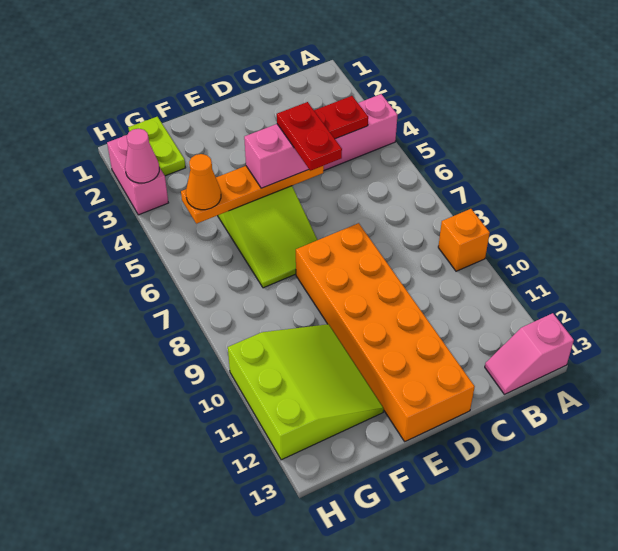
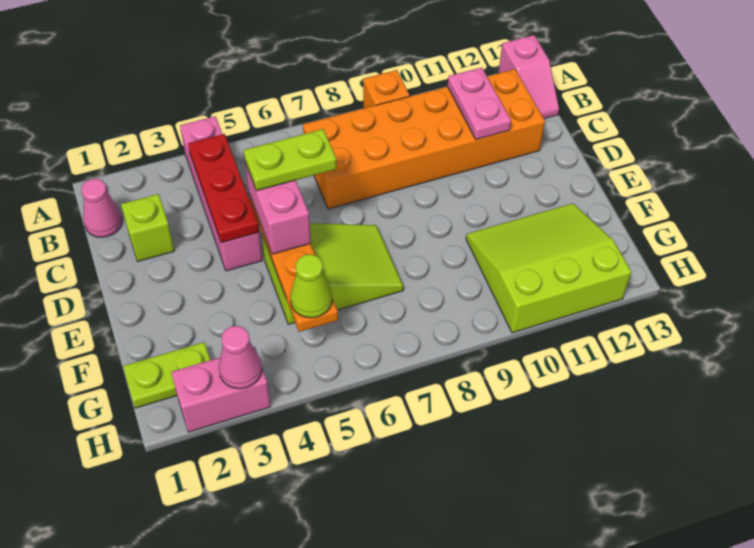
none -> pink cone B1 level 1
none -> pink plate B11:C11 level 2
none -> lime brick C2 level 1
red plate D5:D6 level 4 -> lime plate D5:D6 level 4
orange brick D8:E13 level 1 -> orange brick B7:C12 level 1
orange cone G5 level 3 -> lime cone G5 level 3

